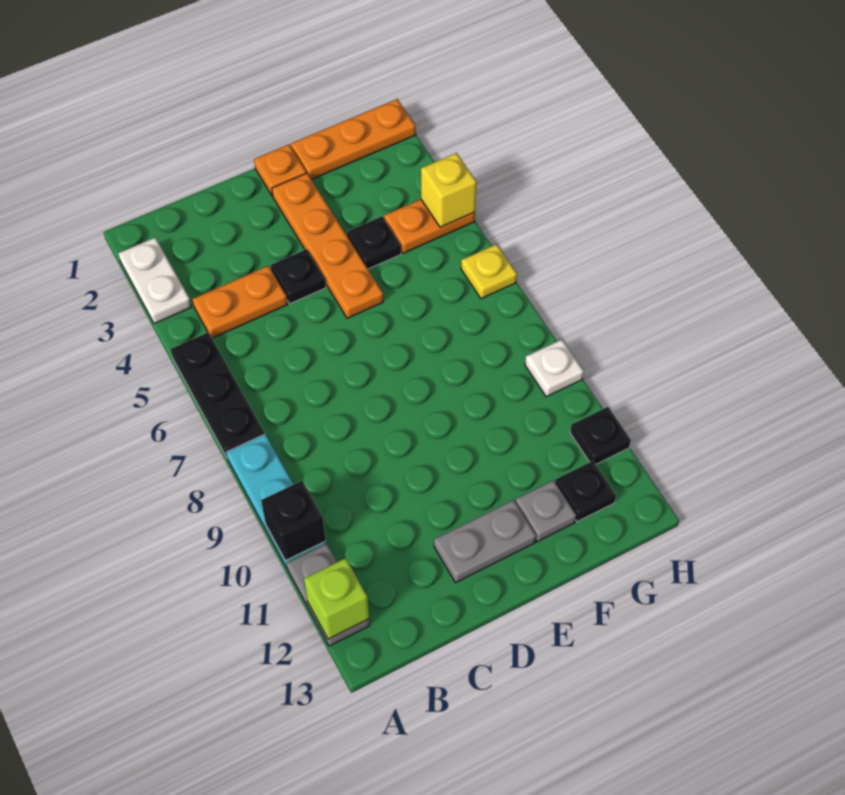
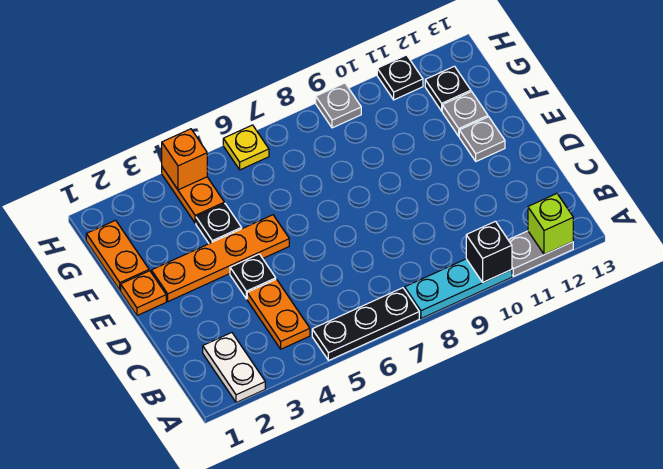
white plate A2:A3 level 1 -> white plate A2:B2 level 1
grey plate D12:E12 level 1 -> grey plate E12 level 1
orange plate F1:H1 level 1 -> orange plate F1:G1 level 1
yellow brick H4 level 2 -> orange brick H4 level 2
white plate H9 level 1 -> grey plate H9 level 1

